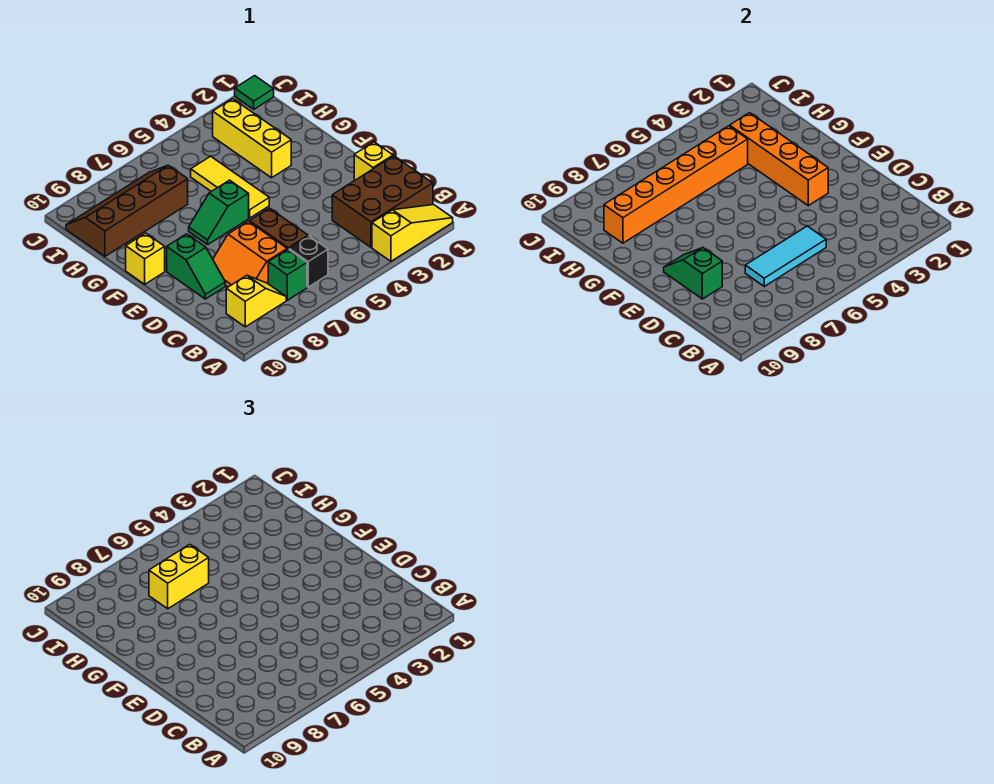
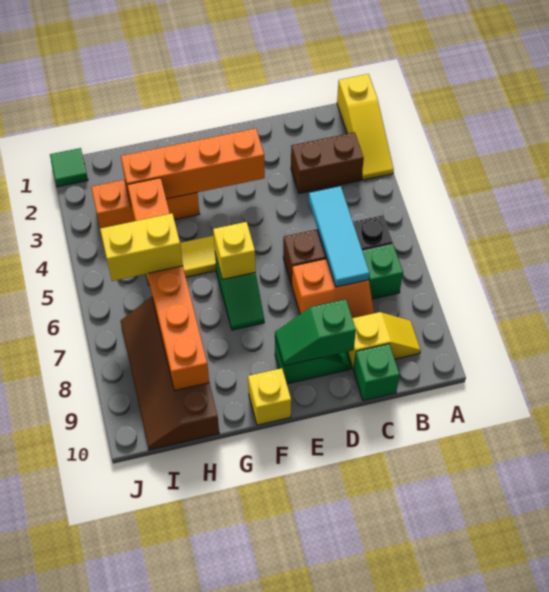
yellow slope A1:A3 level 1 top 3 -> yellow slope A1:A3 level 1 top 1
brown brick B1:C3 level 1 -> brown brick B3:C3 level 1
yellow slope B8:B9 level 1 top 9 -> yellow slope B9:C9 level 1 top C
none -> green brick C10 level 1
yellow brick D1 level 1 -> yellow brick F6 level 2
yellow brick G3:I3 level 1 -> orange brick G3:I3 level 1
yellow brick H6:H7 level 3 -> yellow brick H6:I6 level 3

